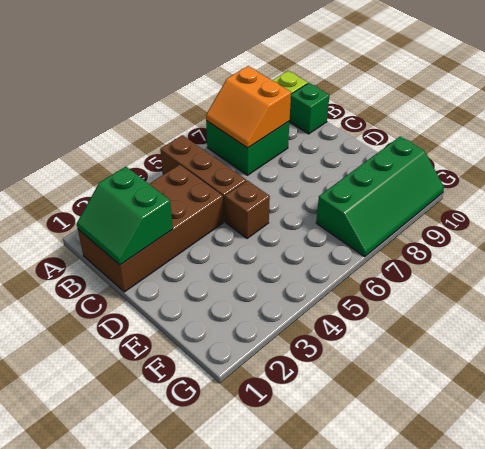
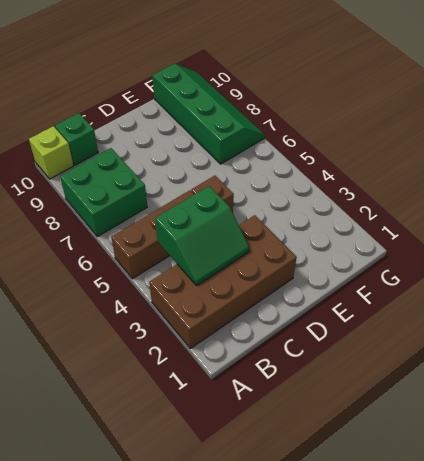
orange slope A7:B8 level 2 top 8 -> none
brown brick B1:C4 level 1 -> brown brick A2:D3 level 1
green slope B1:C2 level 2 top 2 -> green slope B3:C4 level 2 top 4

